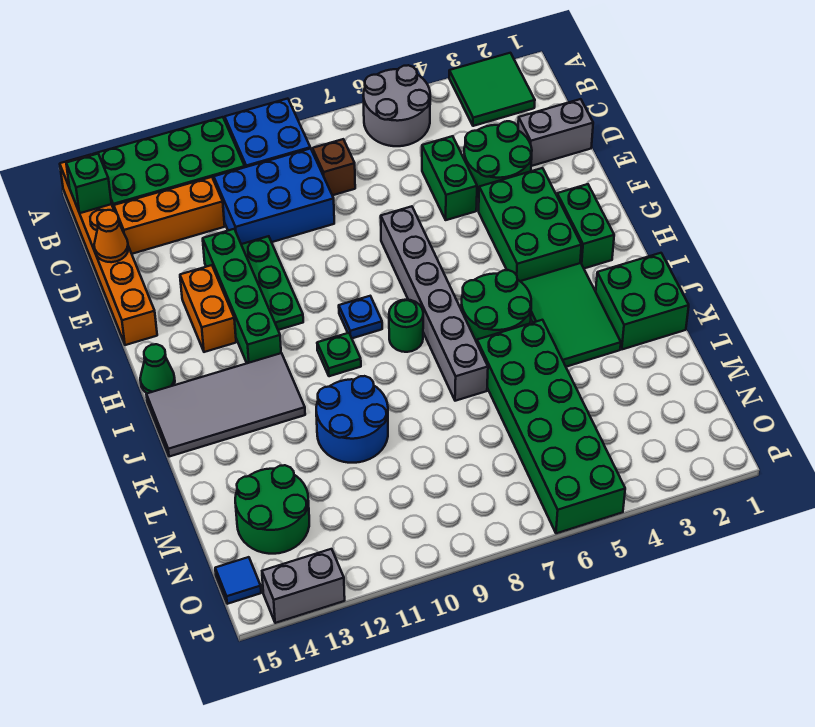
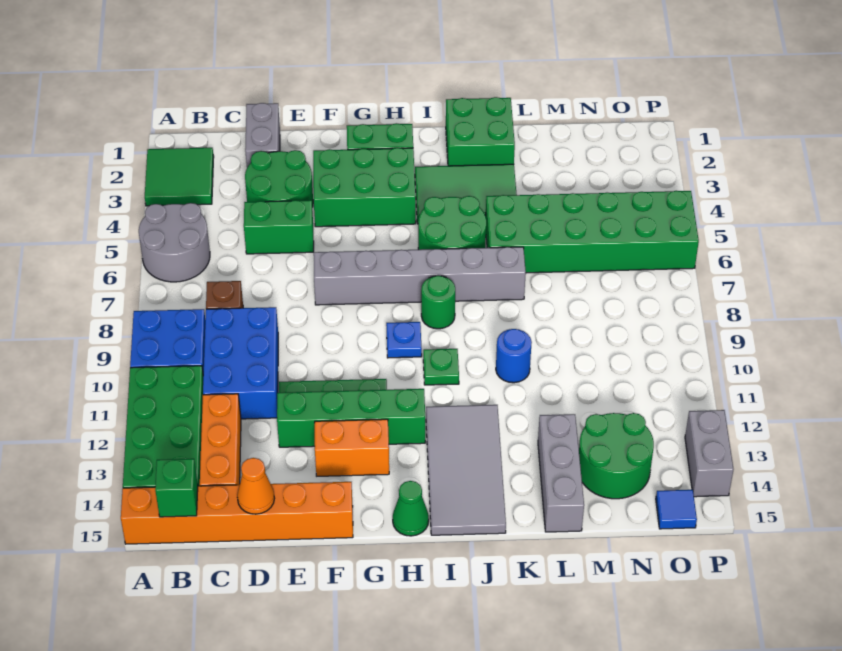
blue round brick K10:L11 level 1 -> blue round brick K10 level 1
none -> grey brick L13:L15 level 1

